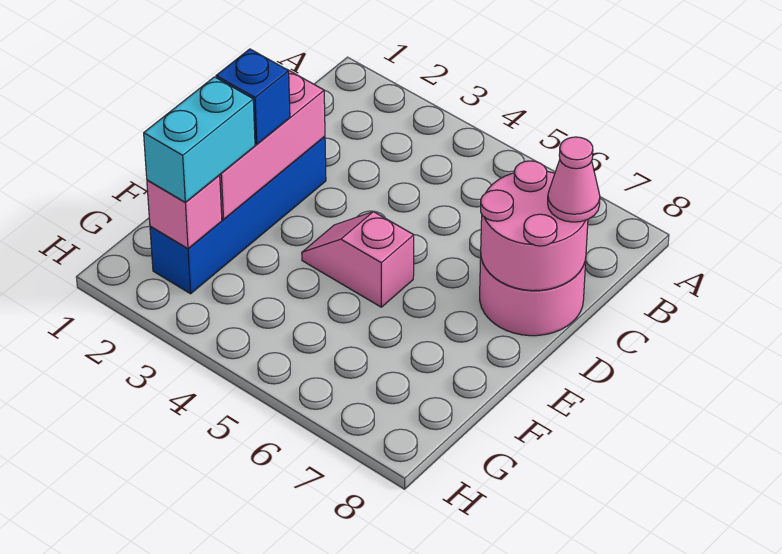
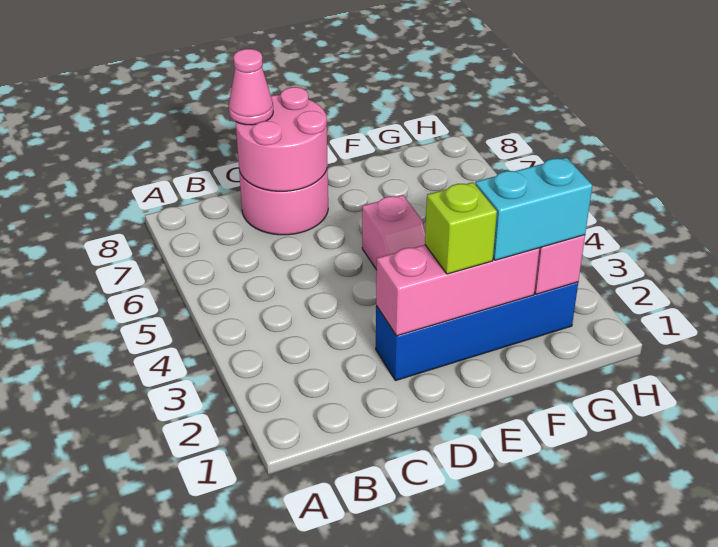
blue brick E2 level 3 -> lime brick E2 level 3

